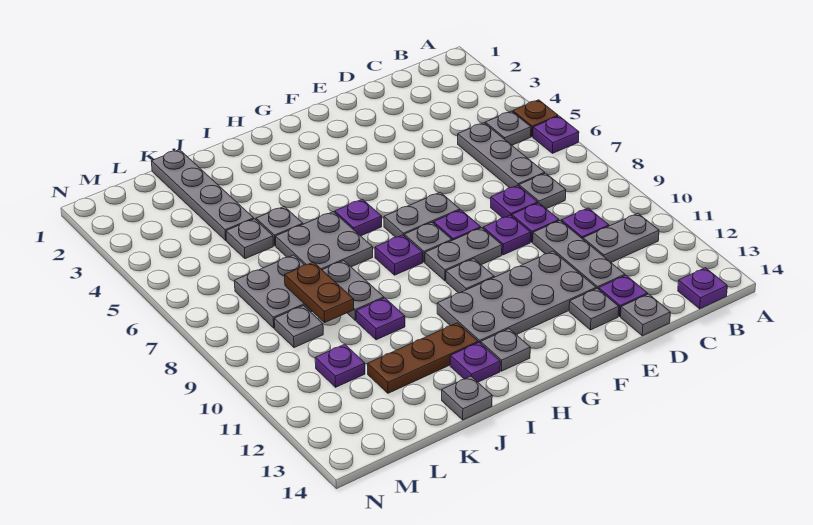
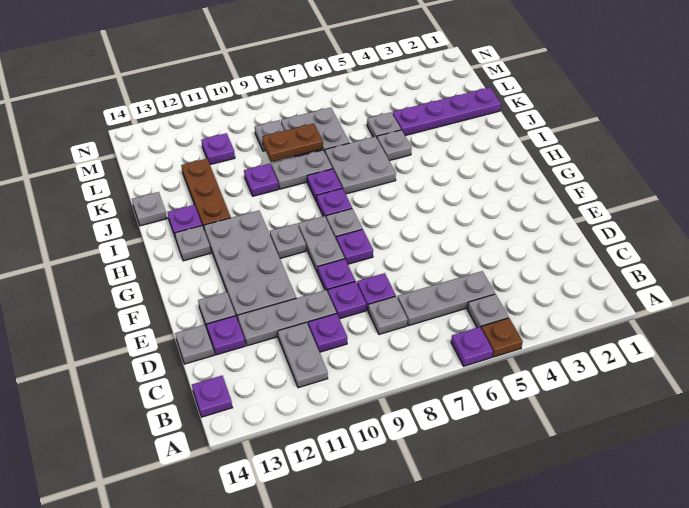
grey plate F7:G7 level 1 -> none
purple plate H6 level 1 -> purple plate I8 level 1
grey plate K1:K4 level 1 -> purple plate K1:K4 level 1

